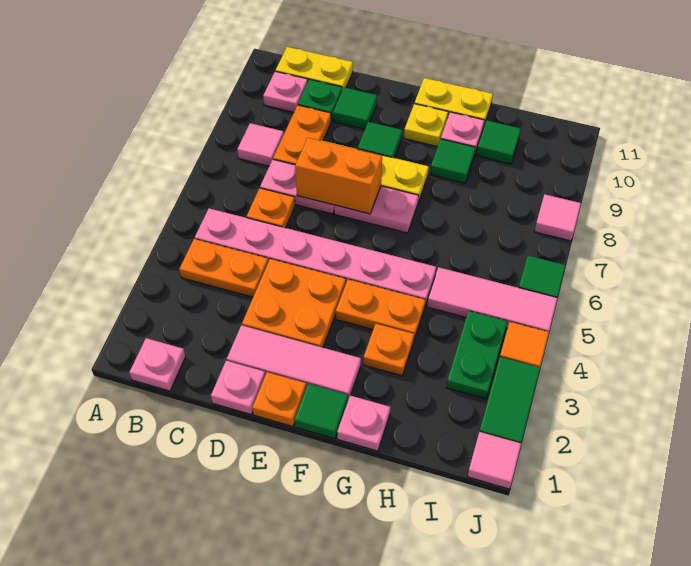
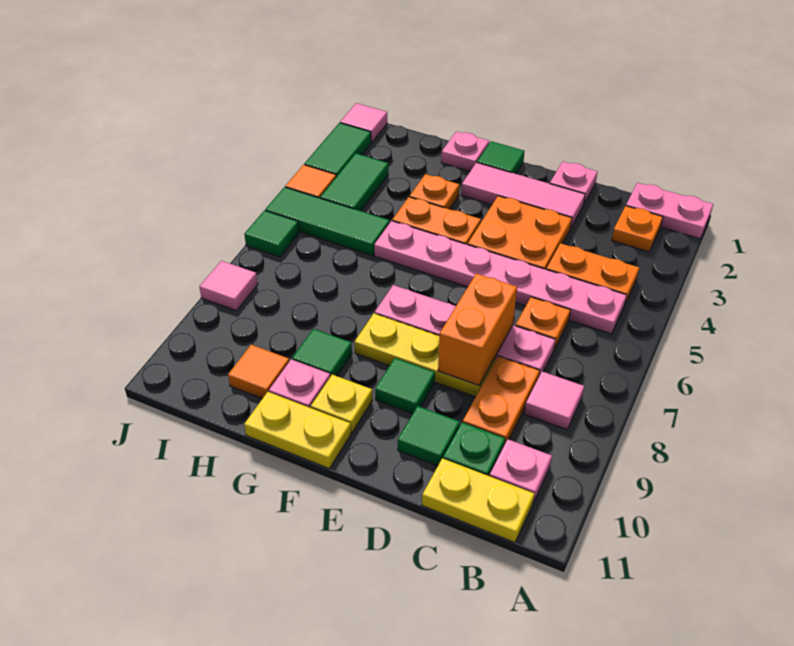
pink plate B1 level 1 -> pink plate A1:B1 level 1
orange brick D7:E7 level 2 -> orange brick D7:D8 level 2
orange plate E1 level 1 -> orange plate B2 level 1
pink tile H5:J5 level 1 -> green tile H5:J5 level 1
green tile H10 level 1 -> orange tile H10 level 1
green plate I3:I4 level 1 -> green tile I3:I4 level 1

